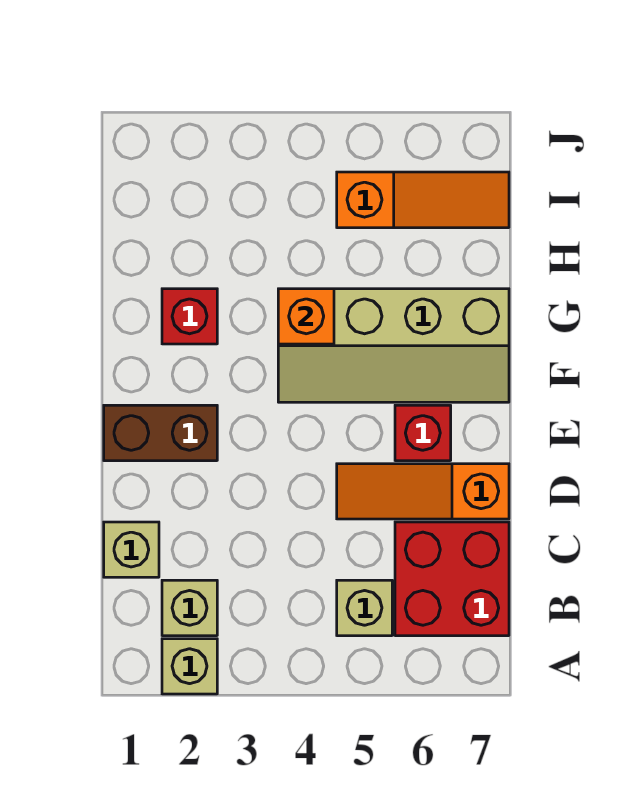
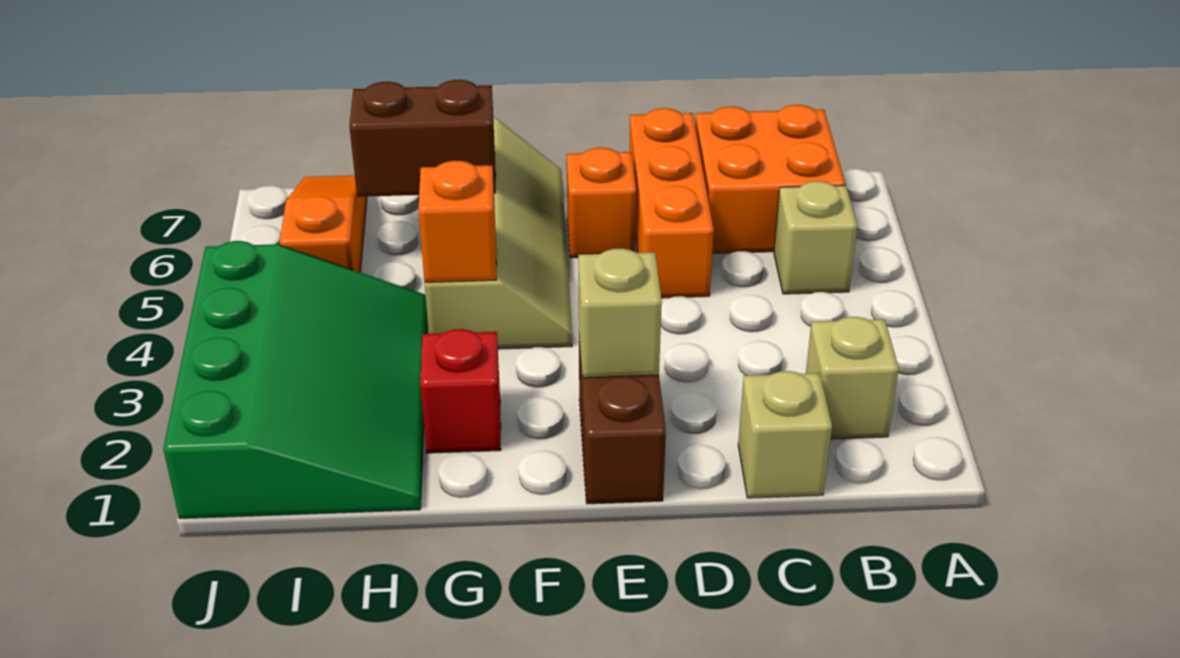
tan brick A2 level 1 -> tan brick E2 level 2
red brick B6:C7 level 1 -> orange brick B6:C7 level 1
orange slope D5:D7 level 1 top 7 -> orange brick D5:D7 level 1
red brick E6 level 1 -> orange brick E6 level 1
none -> brown brick G6:H6 level 2
none -> green slope H1:J4 level 1 top J

